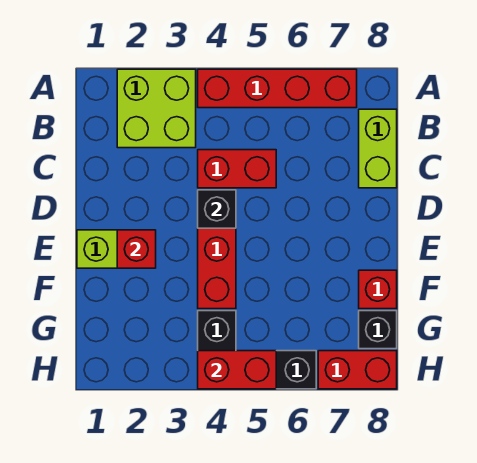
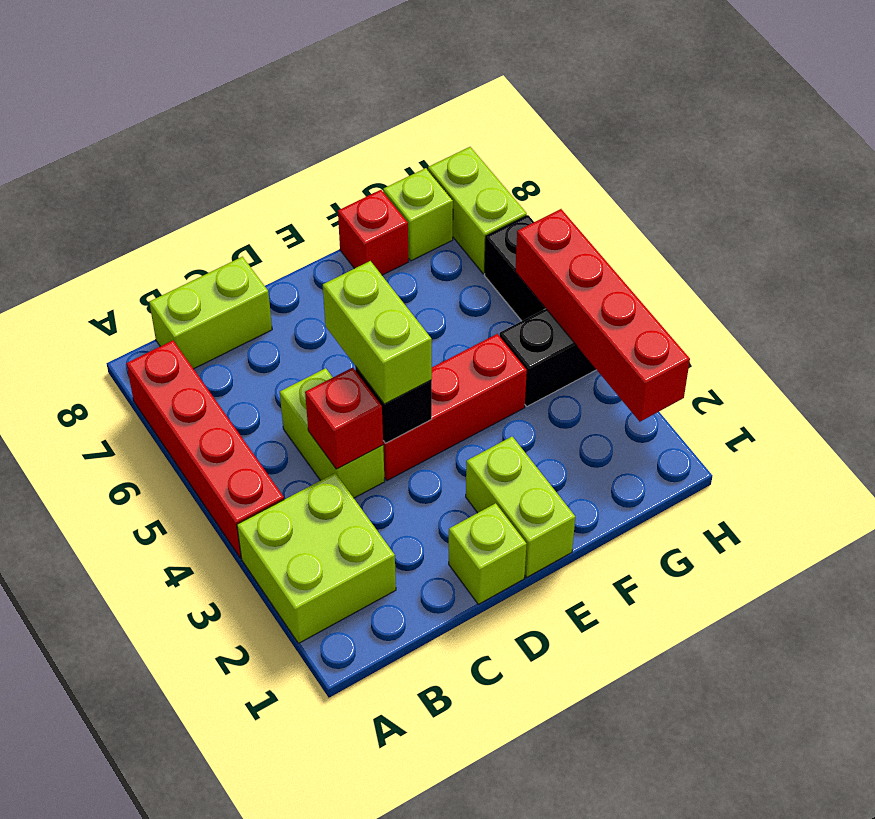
red brick C4:C5 level 1 -> lime brick C4:C5 level 1
none -> lime brick D1 level 1
none -> lime brick D4:D5 level 3
red brick E2 level 2 -> red brick C4 level 2
black brick G8 level 1 -> lime brick G8 level 1
red brick H4:H5 level 2 -> red brick H2:H5 level 2
red brick H7:H8 level 1 -> lime brick H7:H8 level 1

